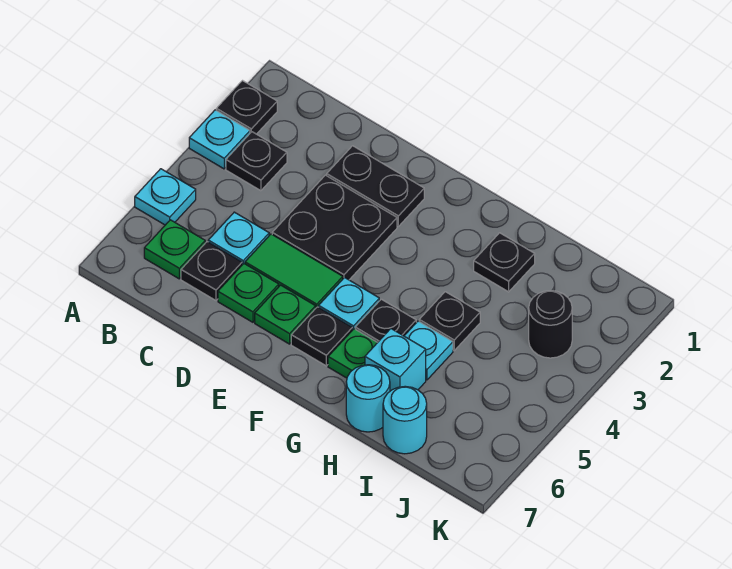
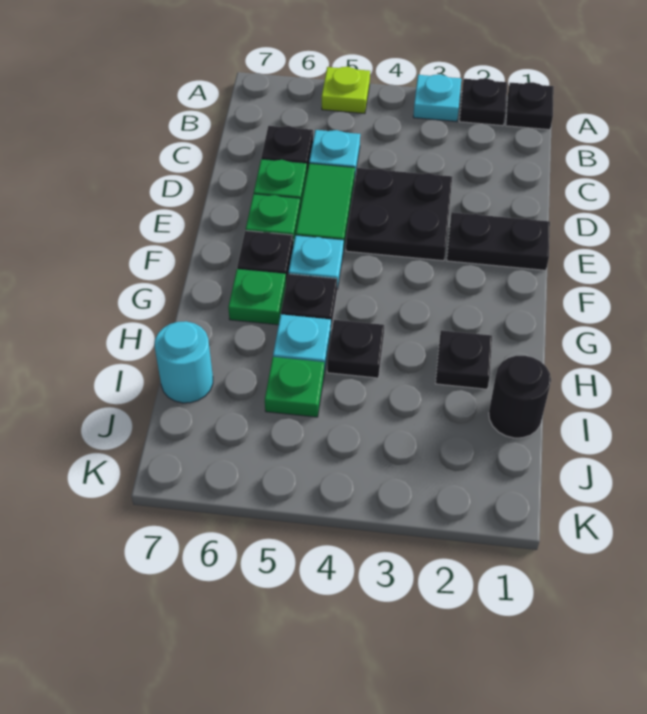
cyan plate A5 level 1 -> lime plate A5 level 1
black plate B3 level 1 -> black plate A1 level 1
green plate B6 level 1 -> green plate I5 level 1
black plate D2:E2 level 1 -> black plate E1:E2 level 1
cyan brick H6 level 1 -> none
cyan round brick H7 level 1 -> none
black round brick J3 level 1 -> black round brick I1 level 1

